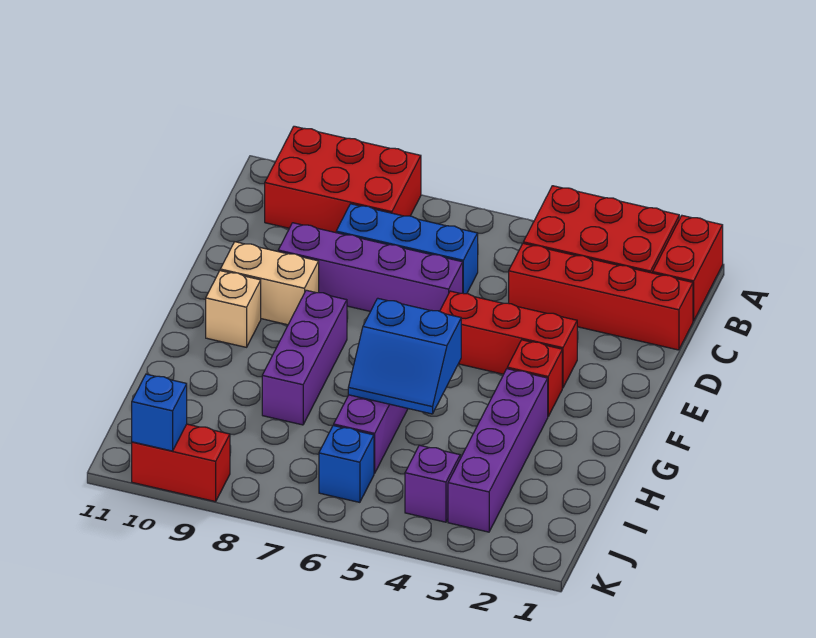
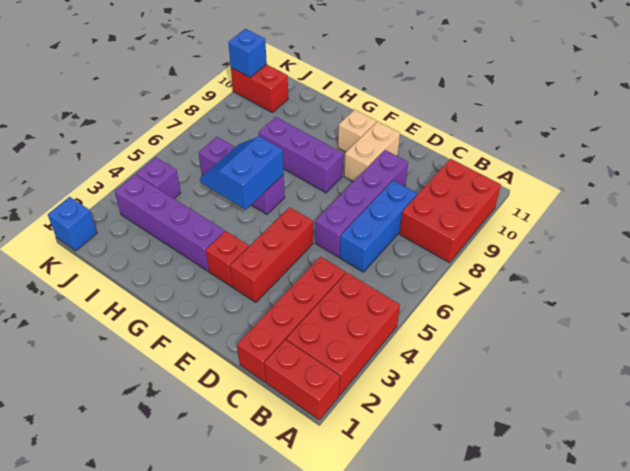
blue brick J6 level 1 -> blue brick K1 level 1
red brick K9:K10 level 1 -> red brick J10:K10 level 1

